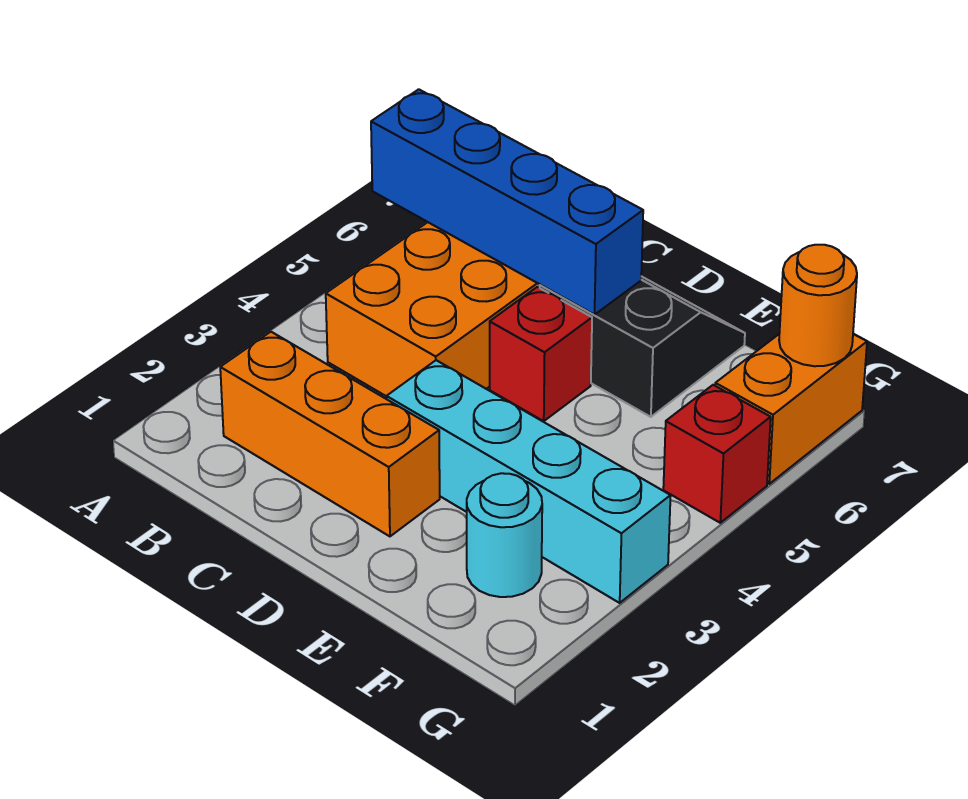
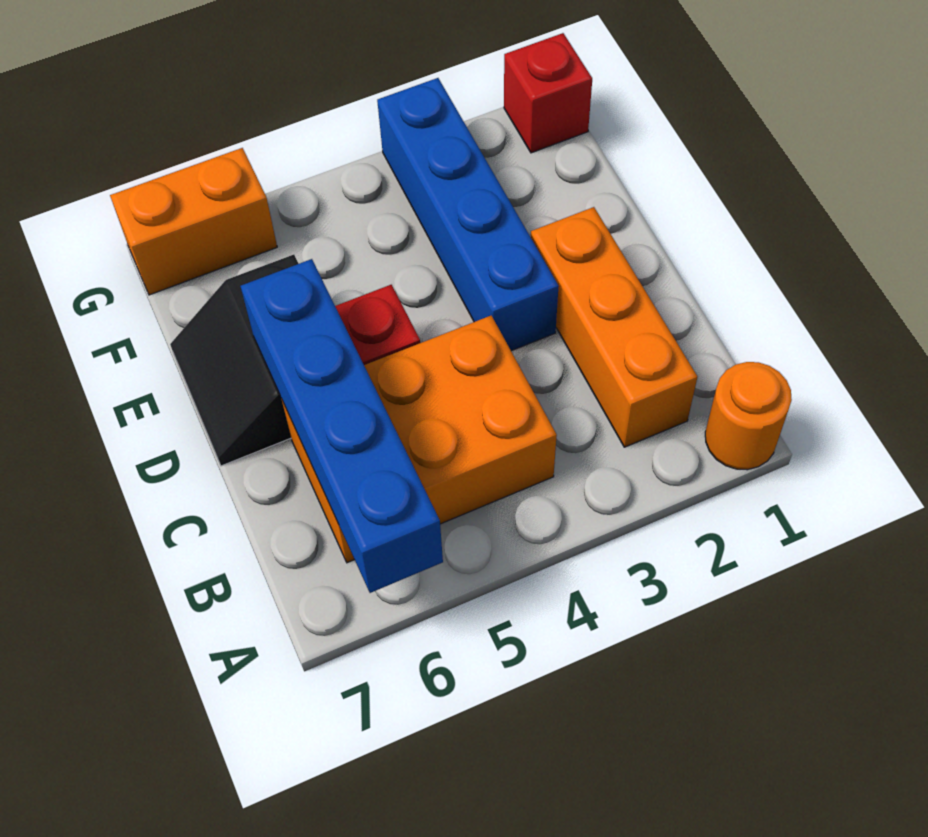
cyan brick D3:G3 level 1 -> blue brick D3:G3 level 1
cyan round brick F2 level 1 -> none
red brick G5 level 1 -> red brick G1 level 1
orange round brick G7 level 2 -> orange round brick A1 level 1

